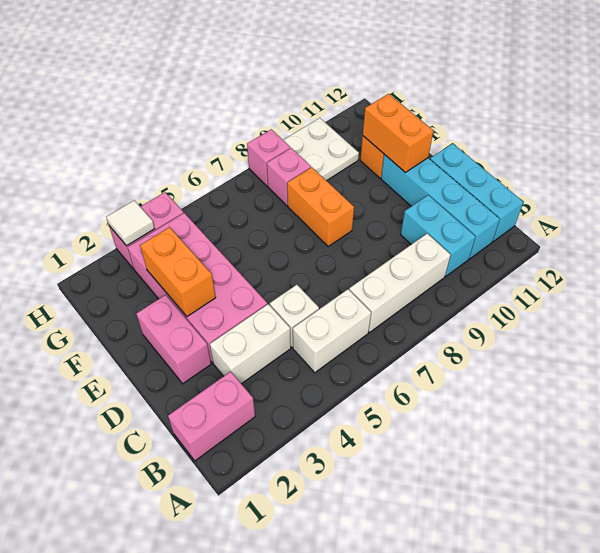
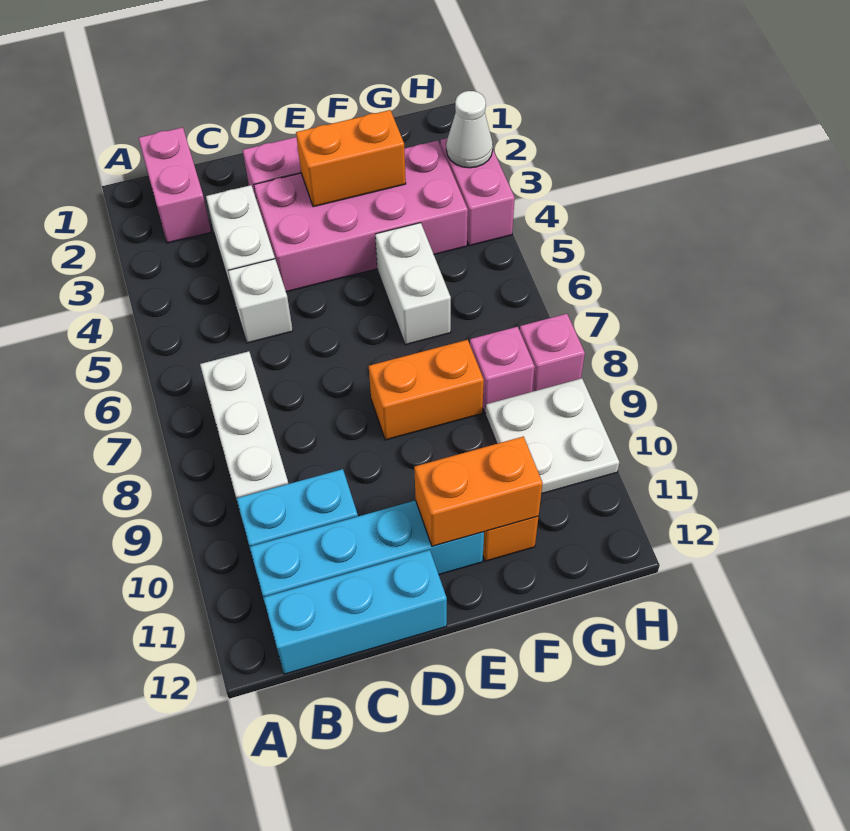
white brick B5:B6 level 1 -> white brick F5:F6 level 1
white tile H3 level 2 -> white cone H3 level 2

